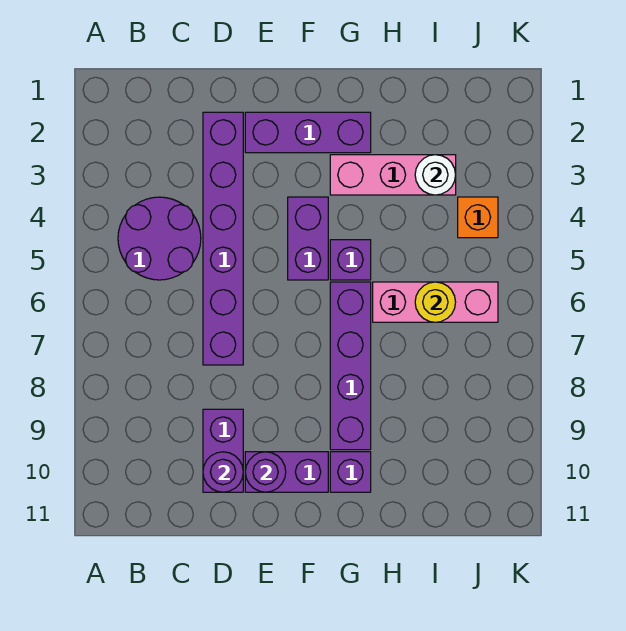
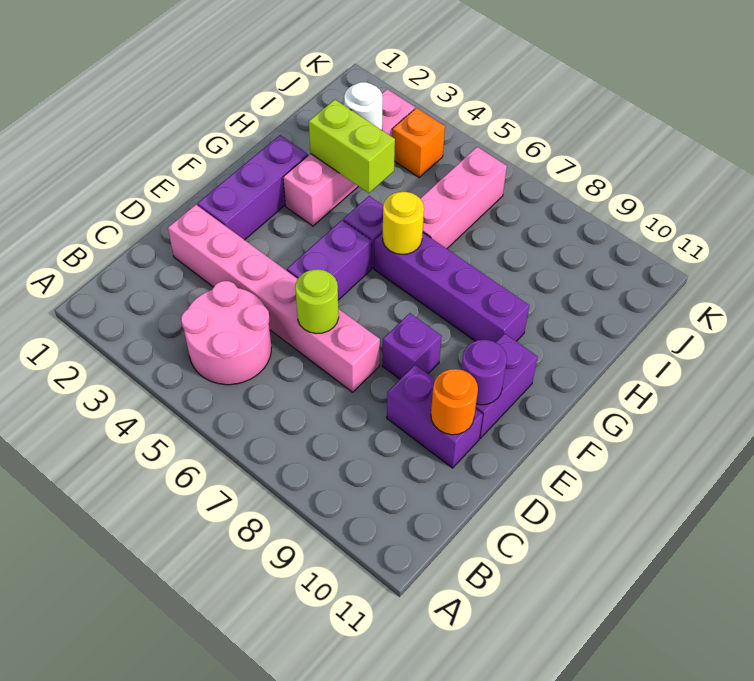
purple round brick B4:C5 level 1 -> pink round brick B4:C5 level 1
purple brick D2:D7 level 1 -> pink brick D2:D7 level 1
none -> lime round brick D6 level 2
purple round brick D10 level 2 -> orange round brick D10 level 2
purple brick F4:F5 level 1 -> purple brick E5:F5 level 1
pink brick G3:I3 level 1 -> pink brick G3:J3 level 1
purple brick G10 level 1 -> purple brick E8 level 1
none -> lime brick H3:H4 level 2
yellow round brick I6 level 2 -> yellow round brick G6 level 2

